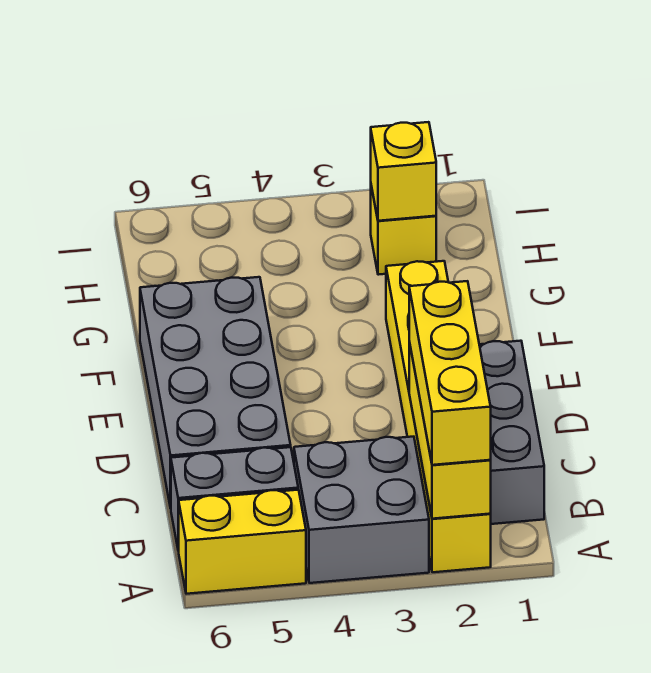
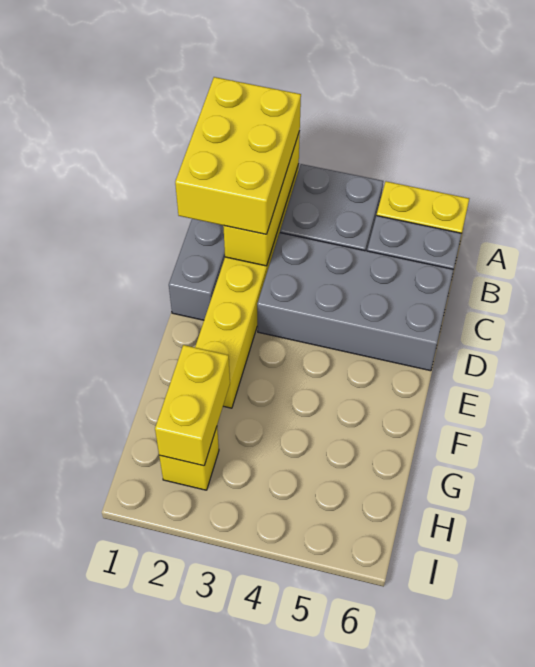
yellow brick A2:C2 level 3 -> yellow brick A1:C2 level 3
grey brick C5:F6 level 1 -> grey brick C3:D6 level 1
yellow brick H2 level 2 -> yellow brick G2:H2 level 2

